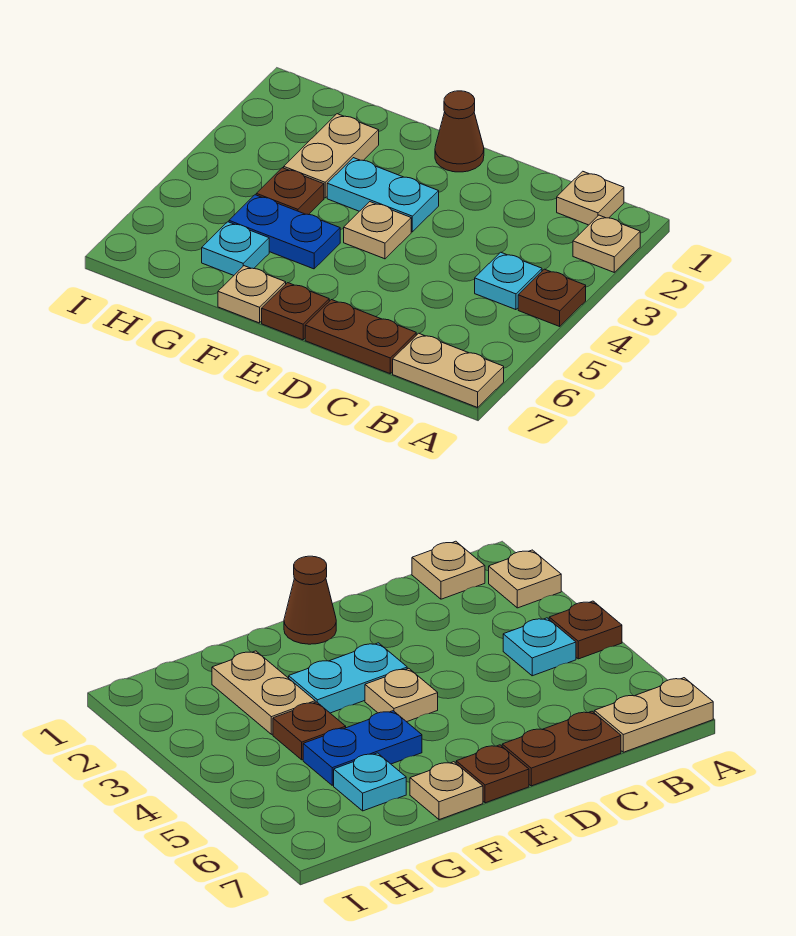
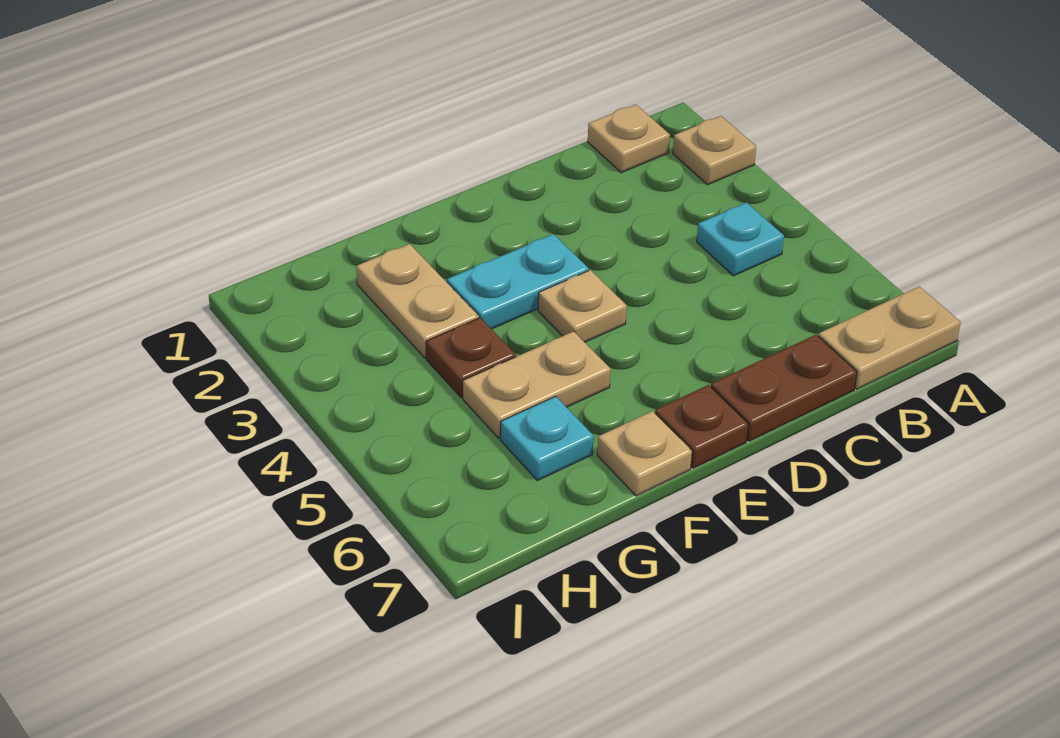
brown plate A4 level 1 -> none
brown cone E1 level 1 -> none
blue plate F5:G5 level 1 -> tan plate F5:G5 level 1

